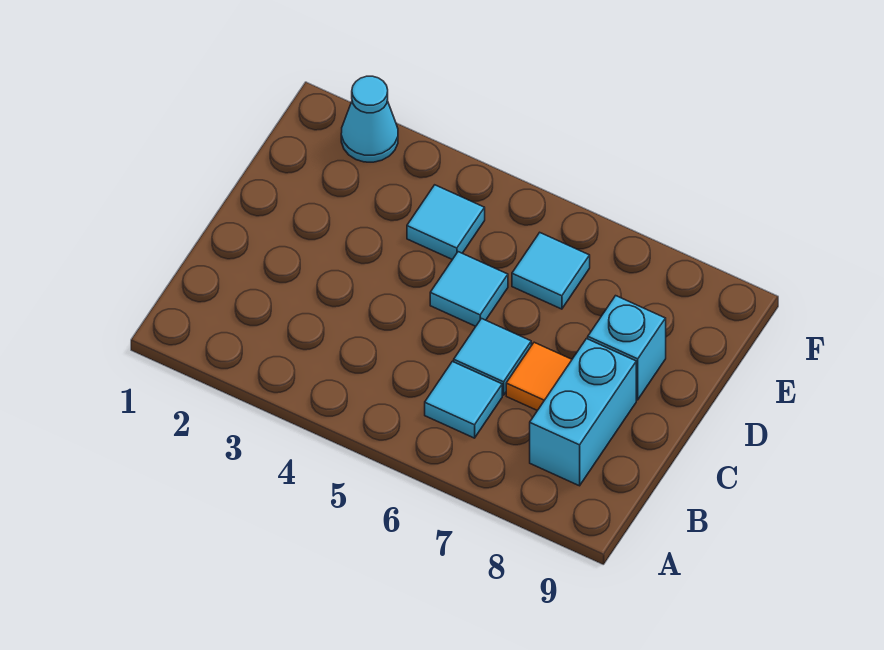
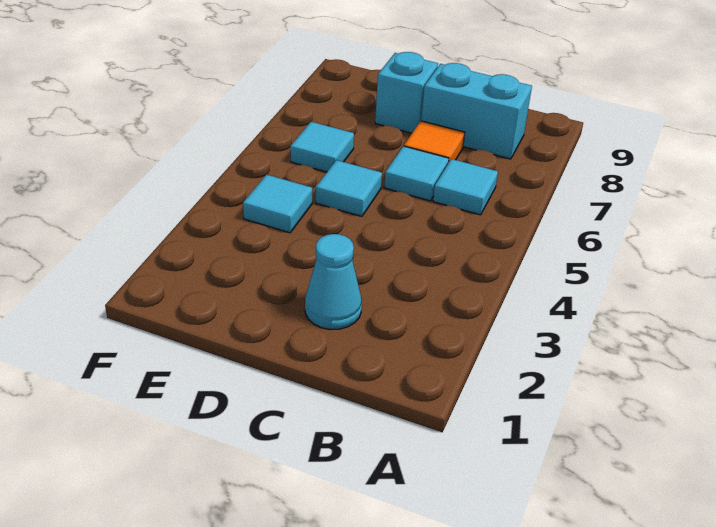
cyan cone F2 level 1 -> cyan cone C2 level 1

